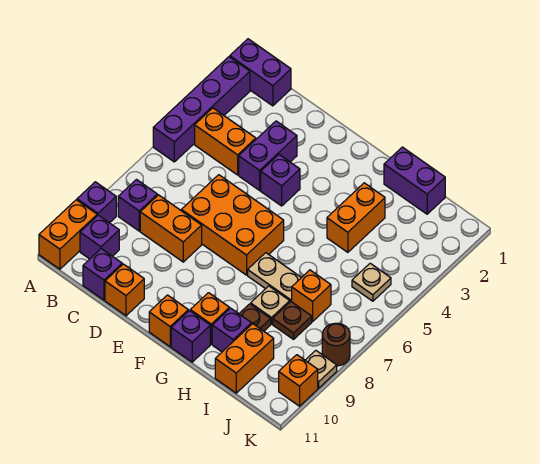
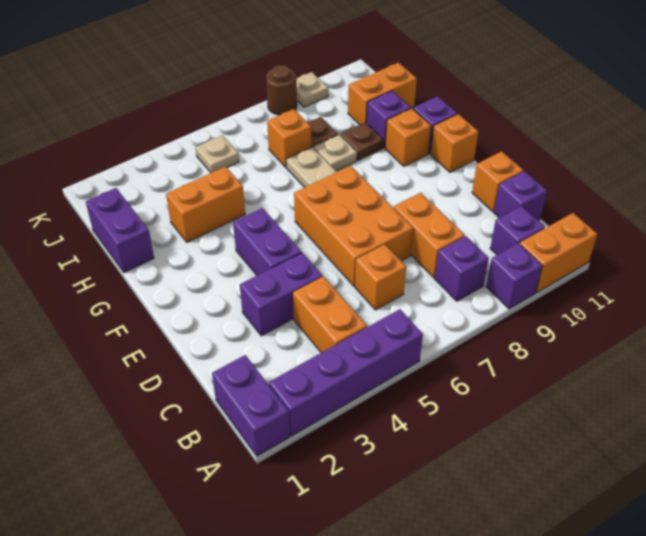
purple brick E4 level 1 -> purple brick E4:F4 level 1
orange brick K10 level 1 -> orange brick C6 level 1

